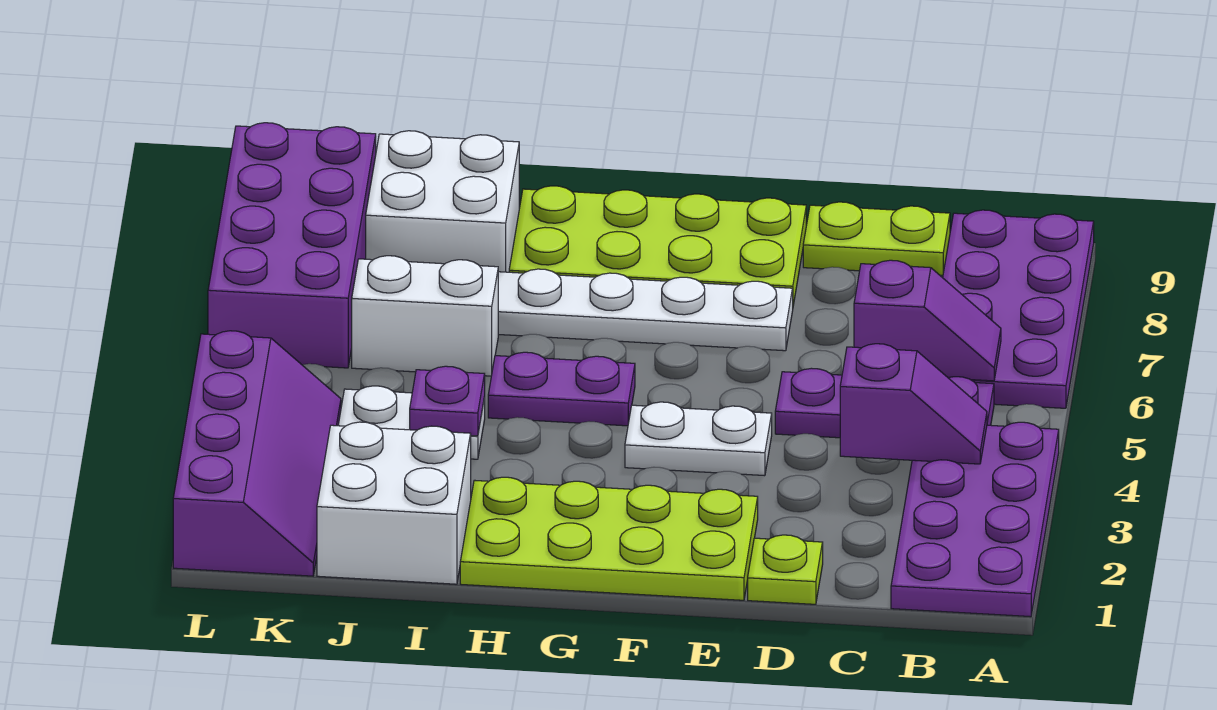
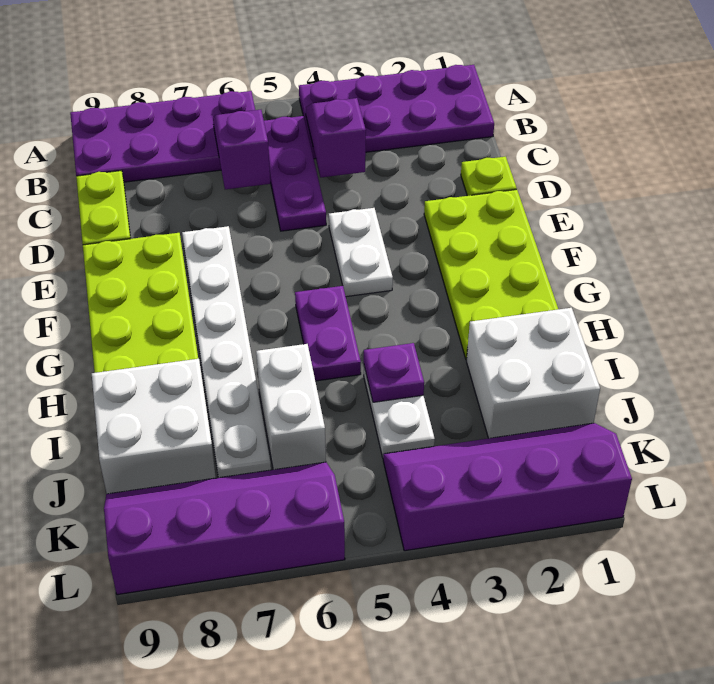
purple brick K6:L9 level 1 -> purple slope K6:L9 level 1 top L

